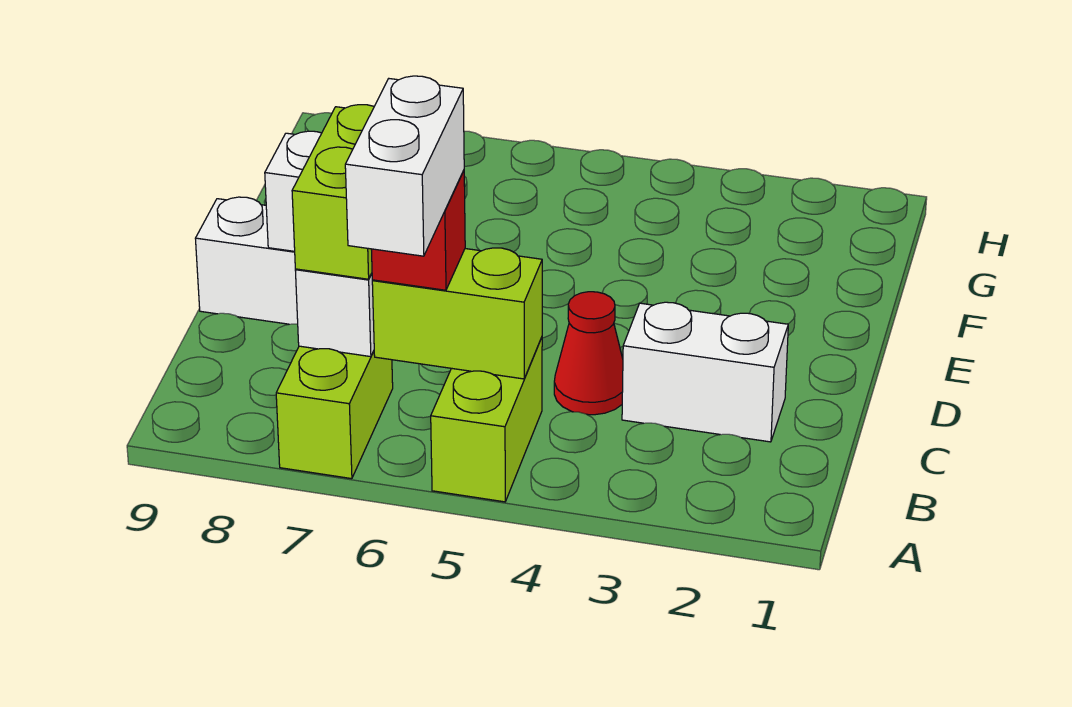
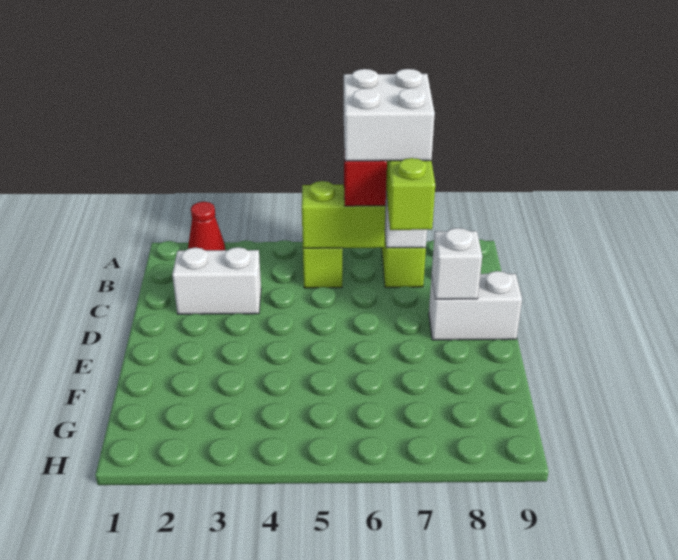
white brick A6:B6 level 4 -> white brick A6:B7 level 4
red cone C4 level 1 -> red cone A2 level 1

